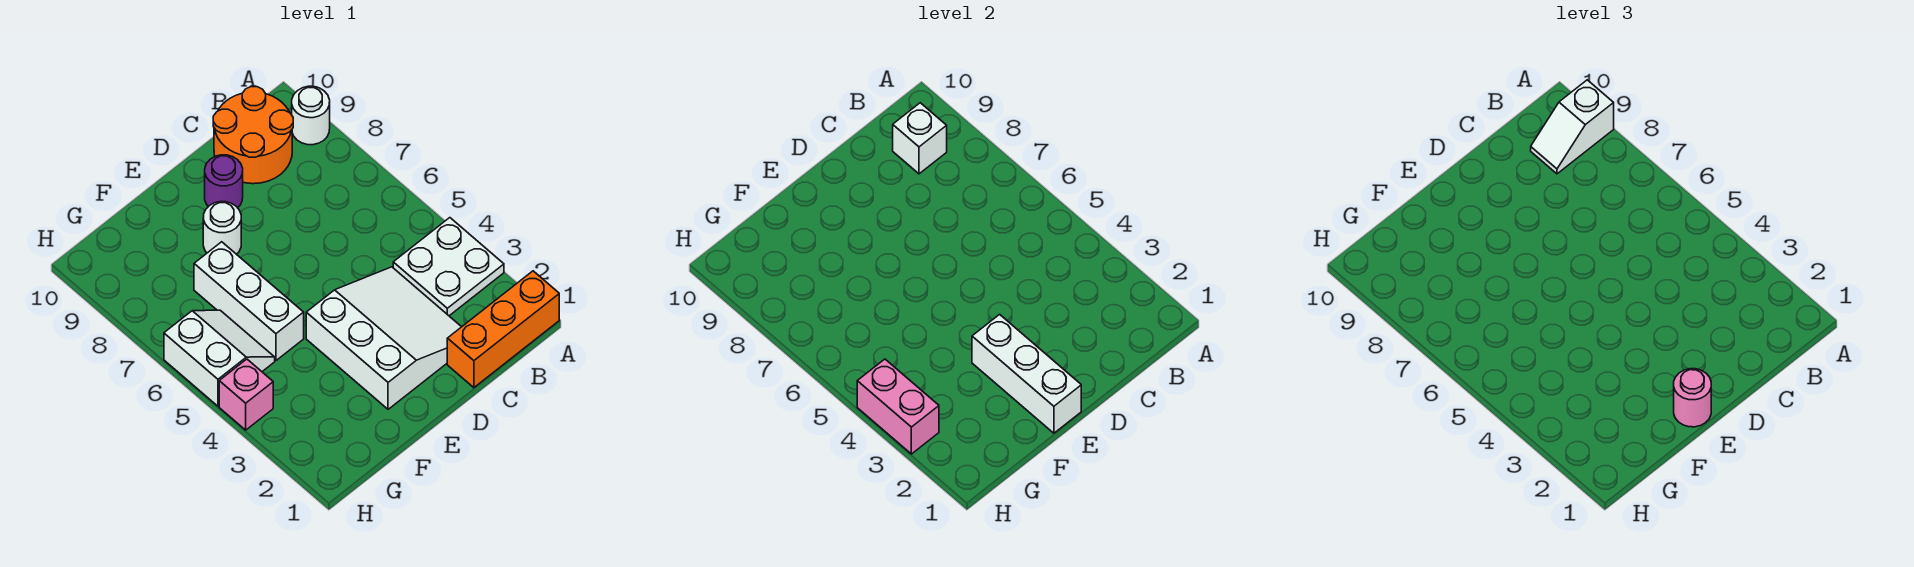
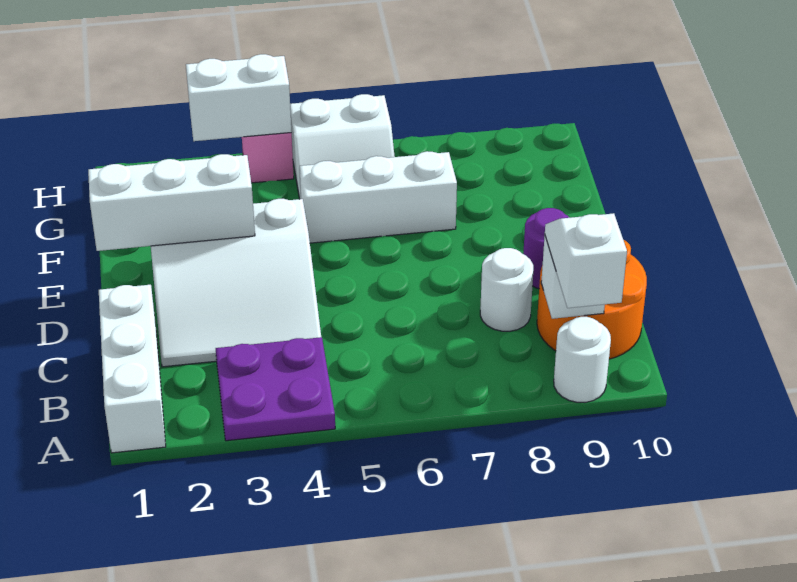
orange brick A1:C1 level 1 -> white brick A1:C1 level 1
white plate A3:B4 level 1 -> purple plate A3:B4 level 1
pink round brick E1 level 3 -> none
white round brick E8 level 1 -> white round brick C8 level 1
pink brick H3:H4 level 2 -> white brick H3:H4 level 2

